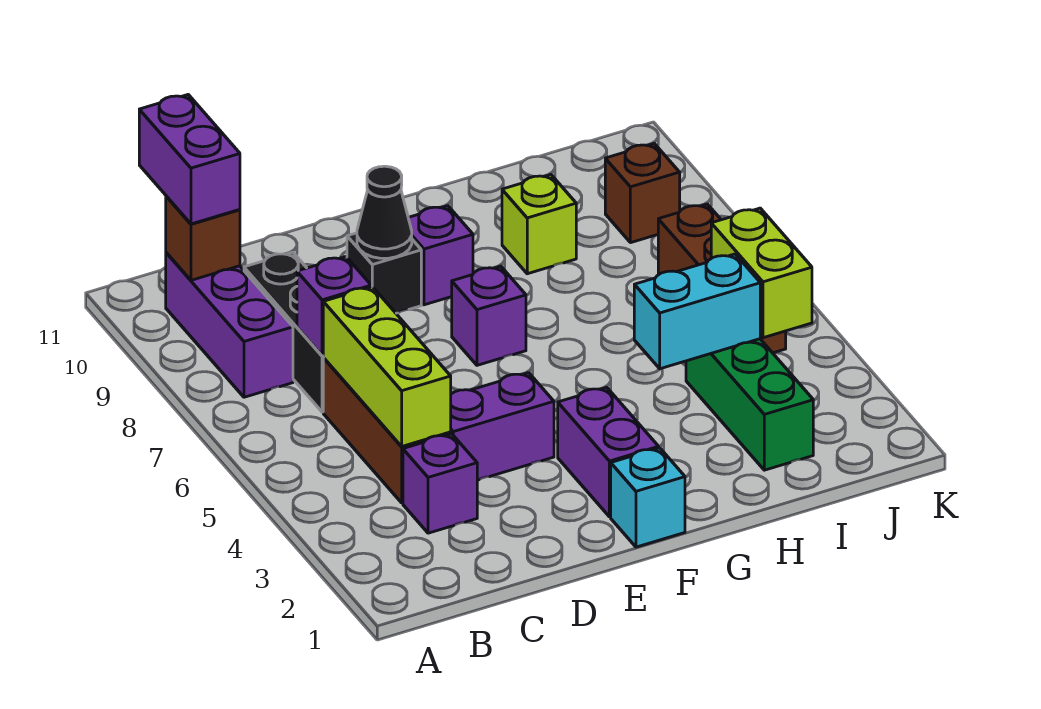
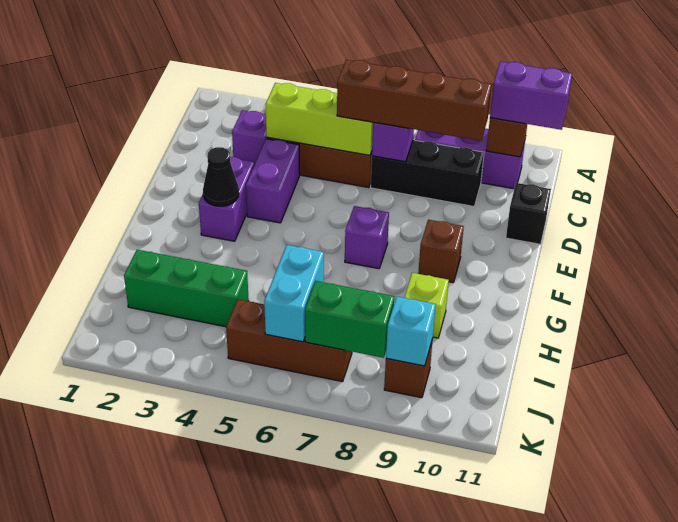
none -> brown brick C6:C9 level 3
black brick E9 level 1 -> black brick D11 level 1
black cone E9 level 2 -> black cone F3 level 2
cyan brick F1 level 1 -> cyan brick J9 level 2
purple brick F2:F3 level 1 -> purple brick E3:F3 level 1
purple brick F9 level 1 -> brown brick F9 level 1
cyan brick H4:I4 level 2 -> cyan brick I6:J6 level 2
lime brick J4:J5 level 2 -> none
none -> green brick J7:J8 level 2

